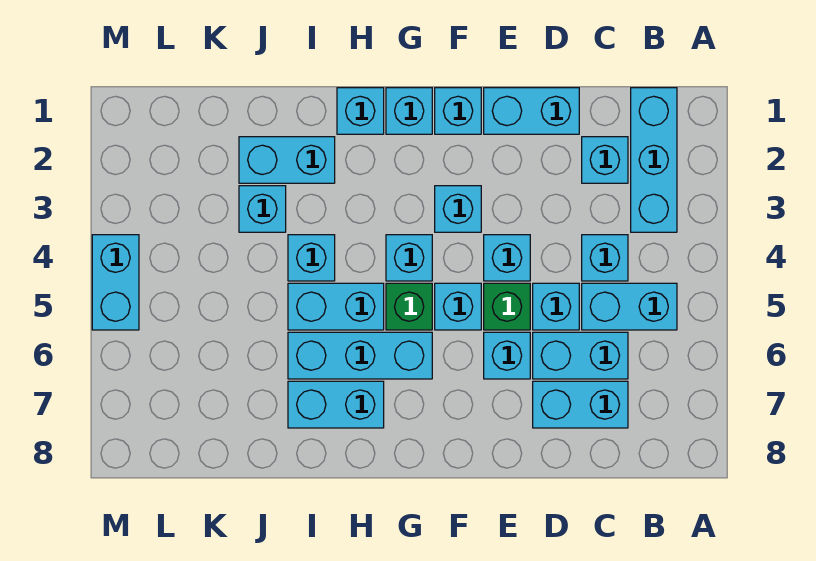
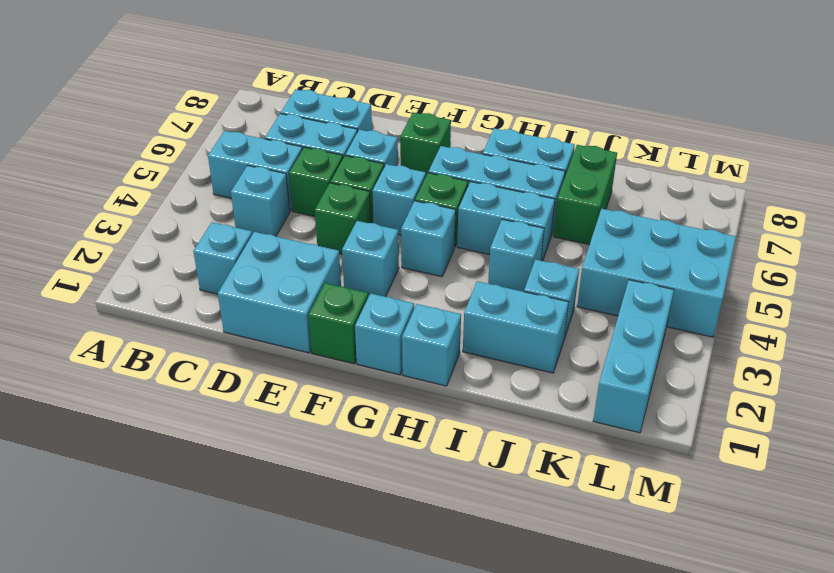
cyan brick B1:B3 level 1 -> cyan brick L1:L3 level 1
cyan brick D1:E1 level 1 -> cyan brick D1:E2 level 1
cyan brick D5 level 1 -> green brick D5 level 1
cyan brick E4 level 1 -> green brick E4 level 1
cyan brick F1 level 1 -> green brick F1 level 1
none -> green brick F7 level 1
none -> green brick J6:J7 level 1
cyan brick M4:M5 level 1 -> cyan brick K4:M5 level 1

